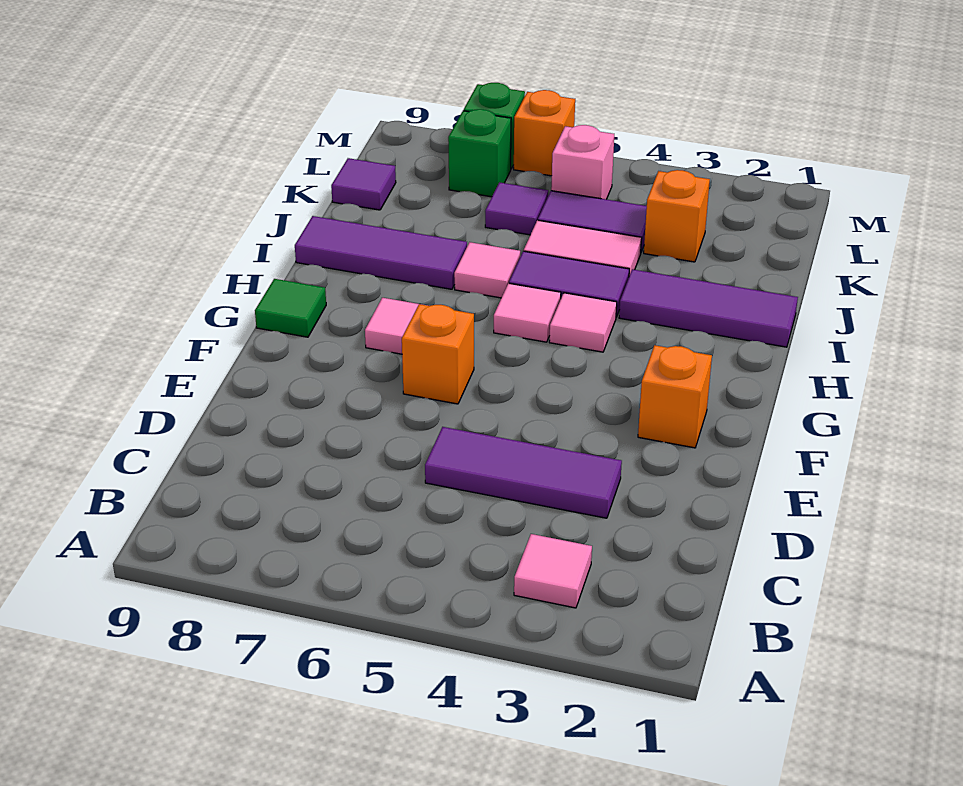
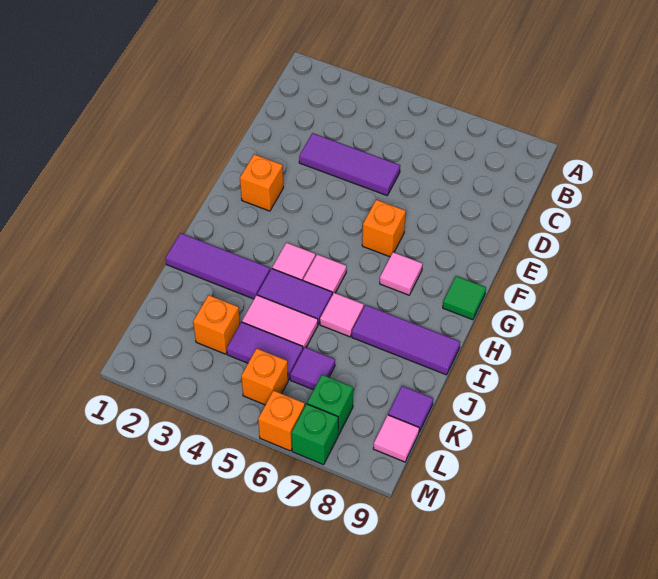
pink tile B3 level 1 -> pink tile L9 level 1
pink brick L5 level 1 -> orange brick L5 level 1

